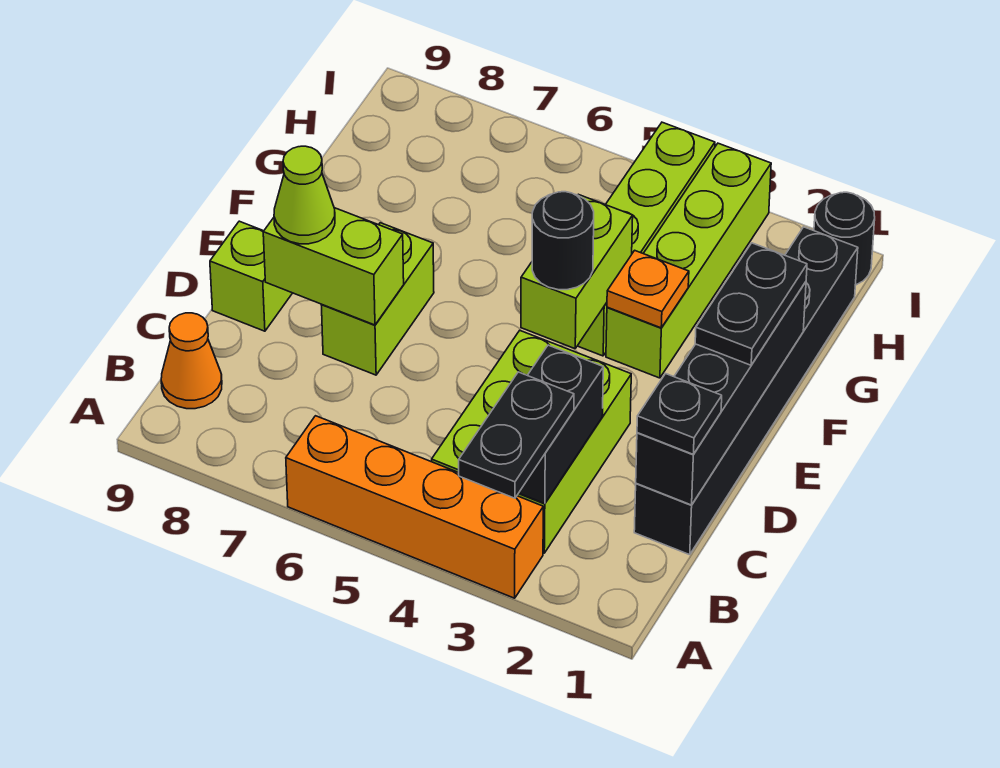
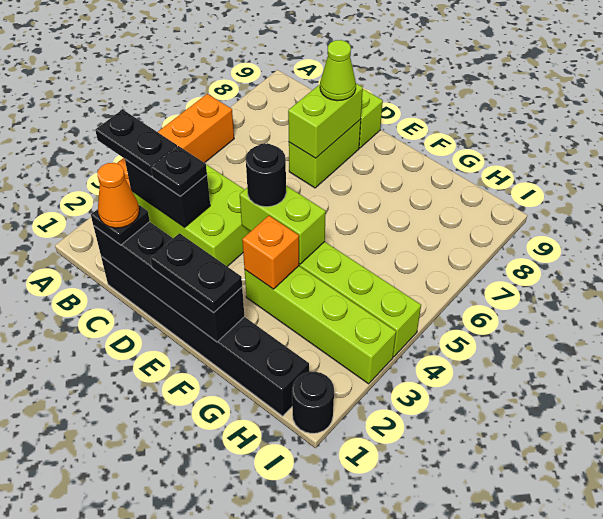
orange cone B9 level 1 -> orange cone C1 level 4
none -> black plate C3 level 3
lime brick D7:E7 level 1 -> lime brick D7:D8 level 1
orange plate F3 level 2 -> orange brick F3 level 2

